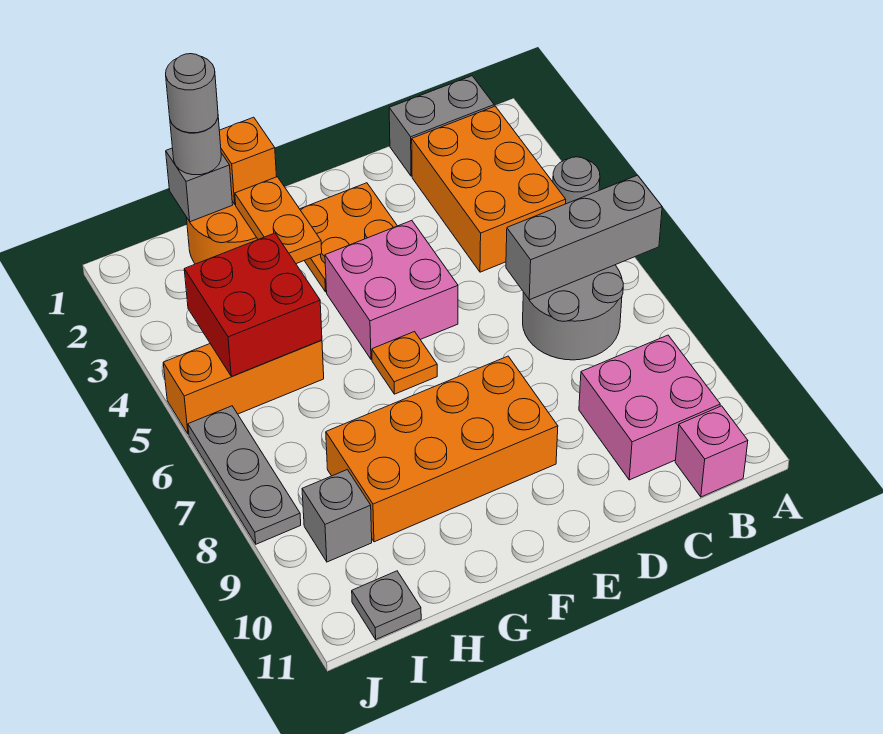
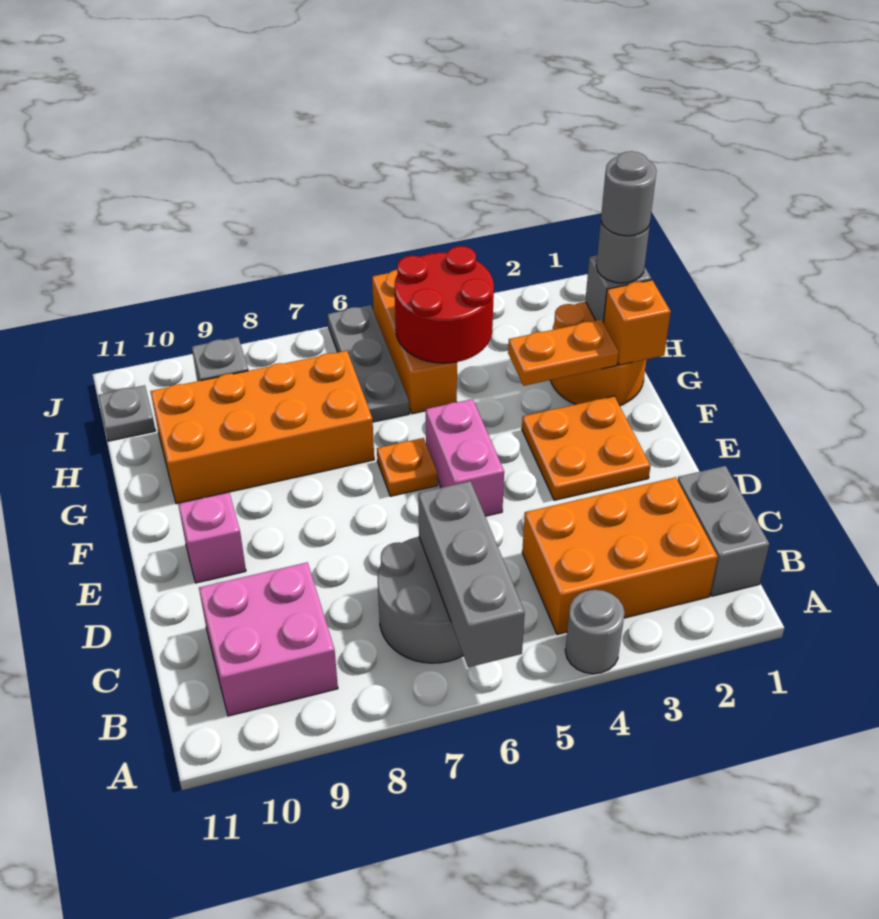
pink brick B11 level 1 -> pink brick E10 level 1
pink brick E4:F5 level 1 -> pink brick E5:F5 level 1
orange brick E8:H9 level 1 -> orange brick G7:H10 level 1
red brick H4:I5 level 2 -> red round brick H4:I5 level 2
grey plate J6:J8 level 1 -> grey plate H6:J6 level 1

